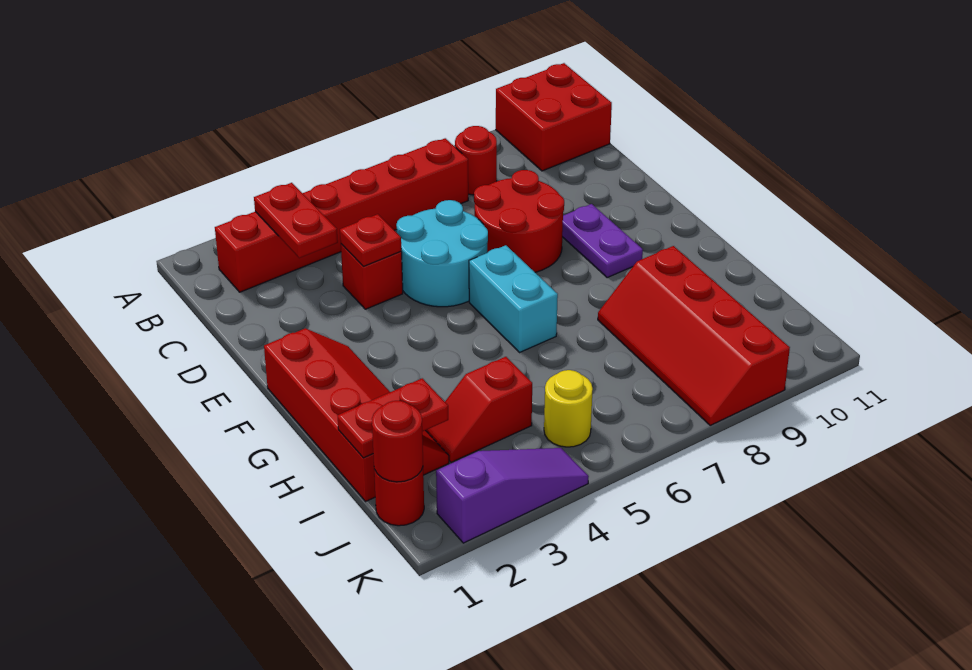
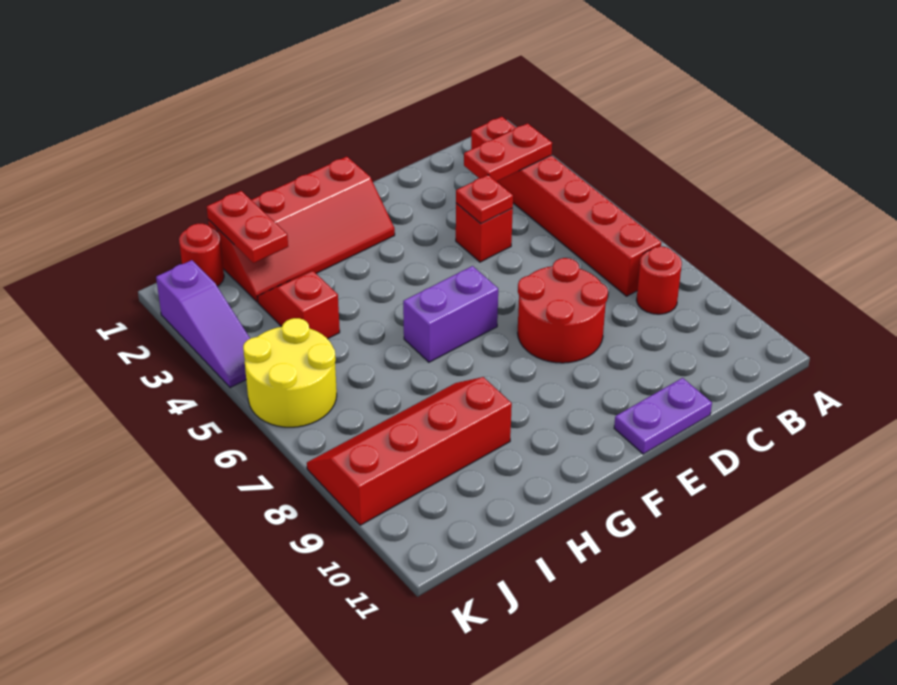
red brick A10:B11 level 1 -> none
cyan round brick D5:E6 level 1 -> none
purple plate E9:F9 level 1 -> purple plate D11:E11 level 1
cyan brick F6:G6 level 1 -> purple brick F6:G6 level 1
red round brick J1 level 2 -> none
yellow round brick J5 level 1 -> yellow round brick J5:K6 level 1

